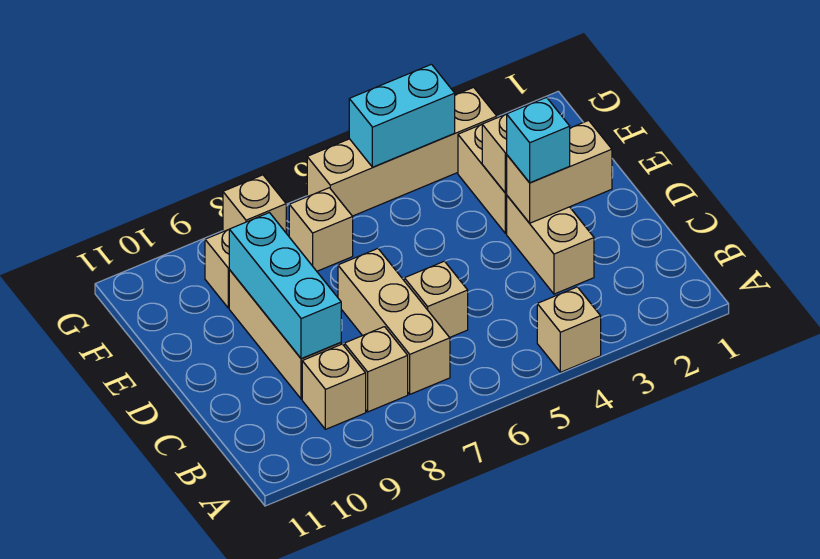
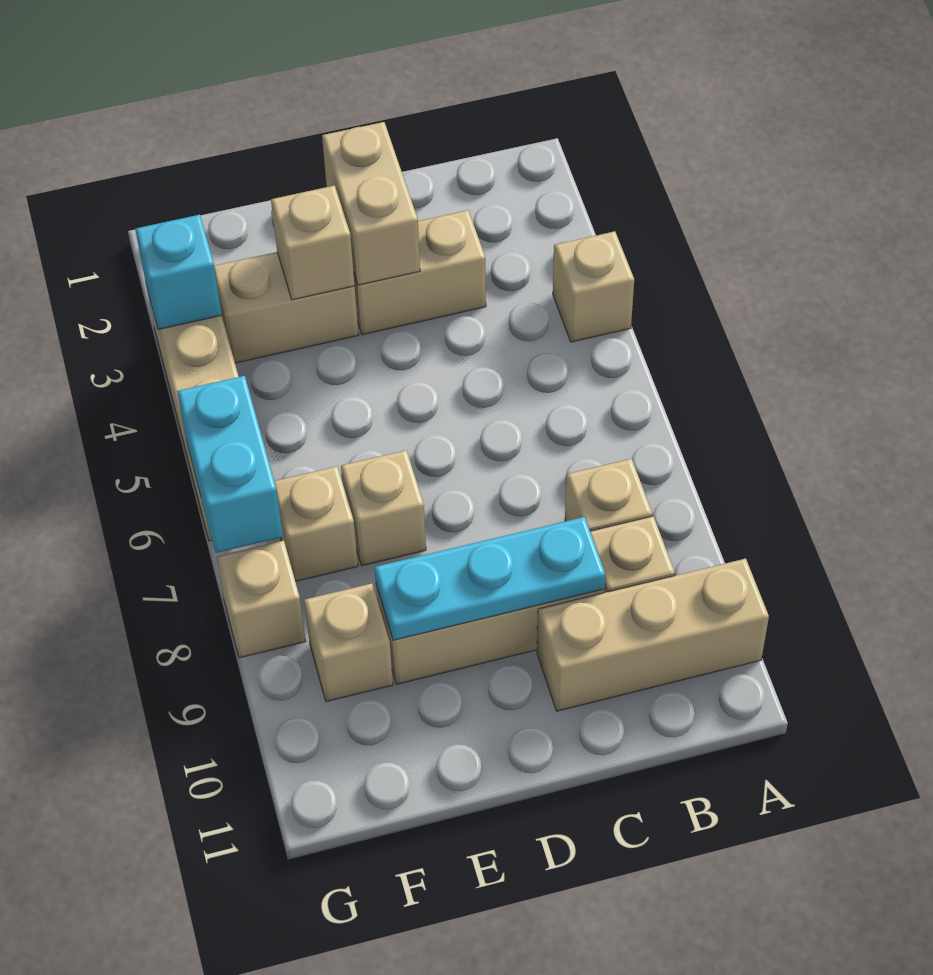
tan brick B7:D7 level 1 -> tan brick A10:C10 level 1
tan brick C6 level 1 -> tan brick E7 level 1
cyan brick C9:E9 level 2 -> cyan plate C9:E9 level 2
cyan brick D3 level 3 -> cyan brick G3 level 2
cyan brick G4:G5 level 2 -> cyan brick G6:G7 level 2

